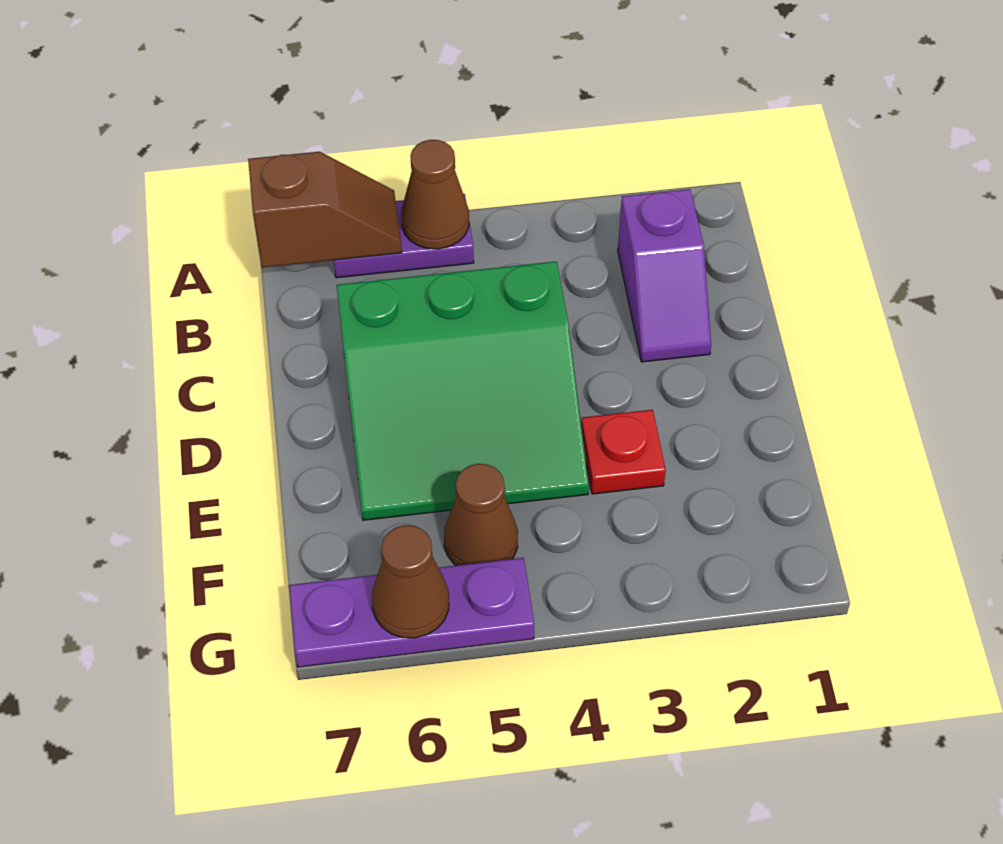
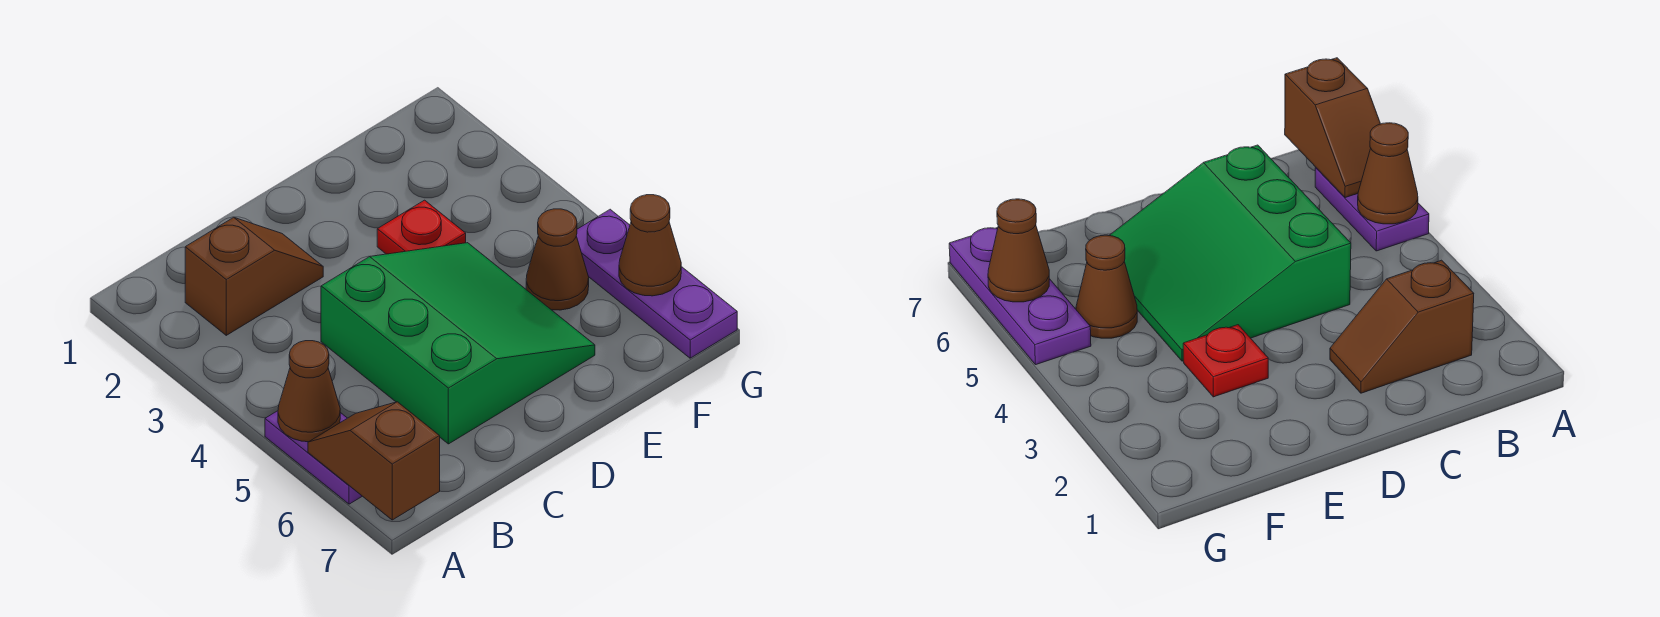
purple slope B2:C2 level 1 top B -> brown slope B2:C2 level 1 top B

